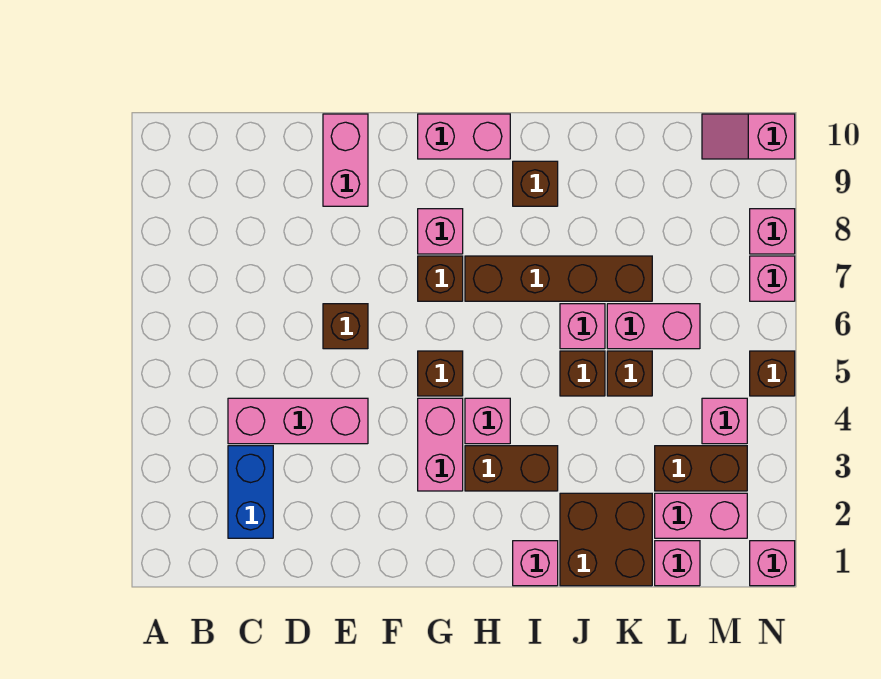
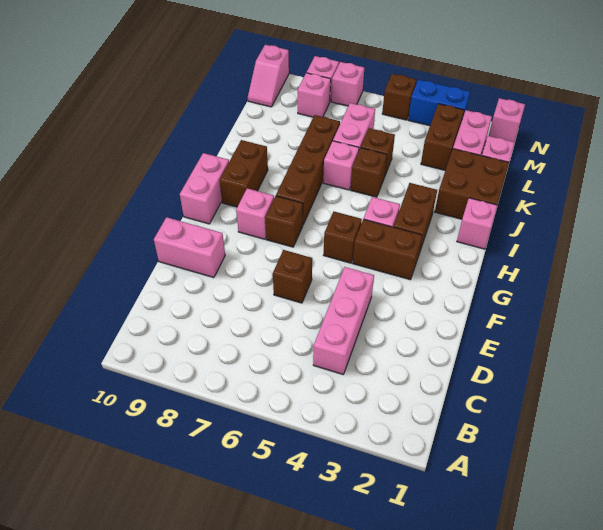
blue brick C2:C3 level 1 -> blue brick N3:N4 level 1
pink brick G3:G4 level 1 -> brown brick G3:G4 level 1
brown brick I9 level 1 -> brown brick H9:I9 level 1
pink brick M4 level 1 -> pink brick M8 level 1

